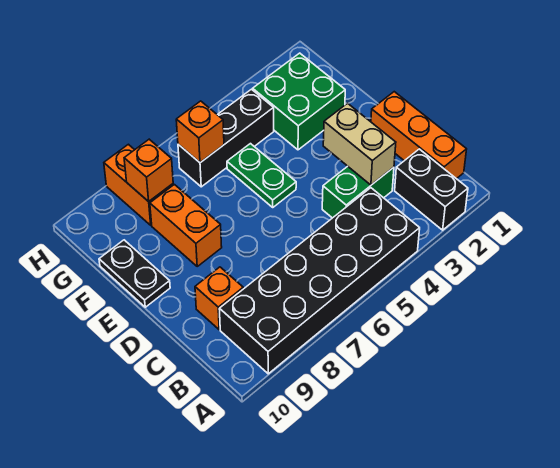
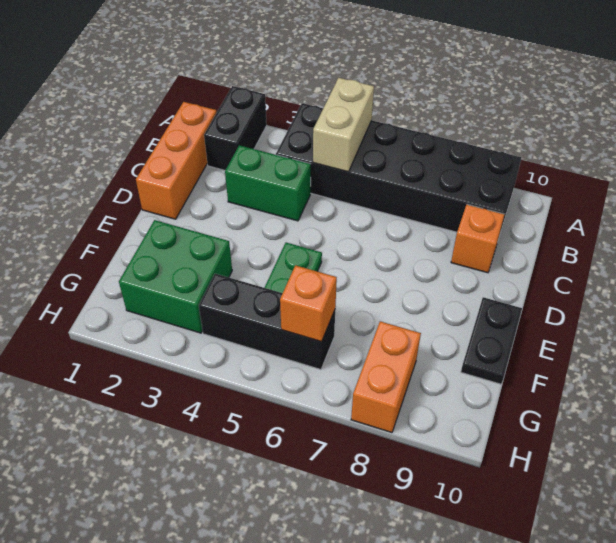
tan brick C3:D3 level 2 -> tan brick A5:B5 level 2
orange brick E8:F8 level 1 -> none
orange brick G8 level 2 -> none

